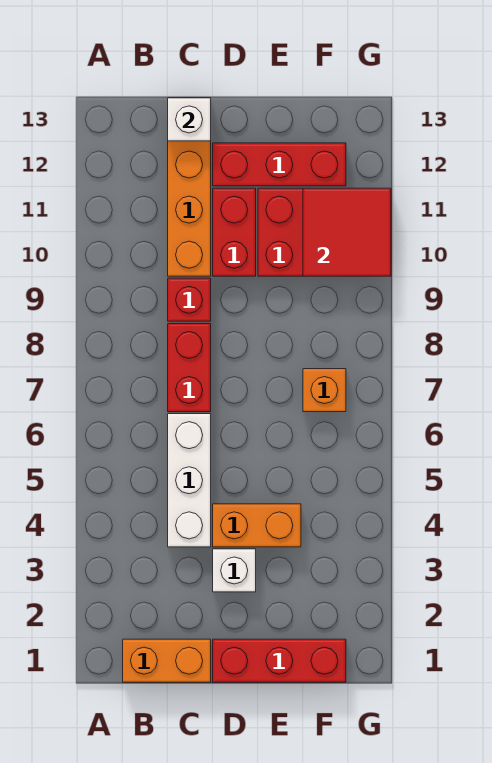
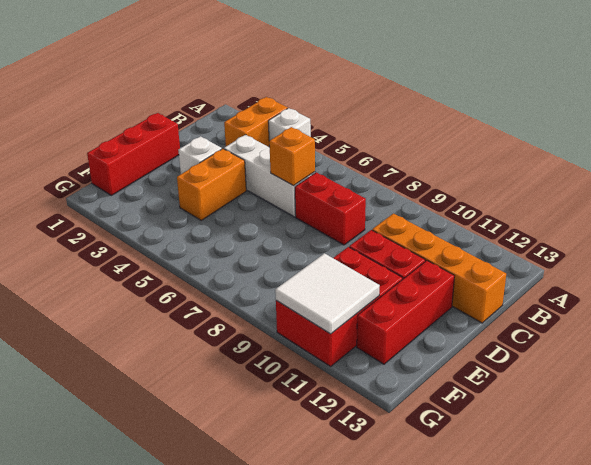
orange brick B1:C1 level 1 -> orange brick A3:B3 level 1
red brick C9 level 1 -> none
white brick C13 level 2 -> white brick A4 level 1
orange brick F7 level 1 -> orange brick C6 level 2
red tile F10:G11 level 2 -> white tile F10:G11 level 2

